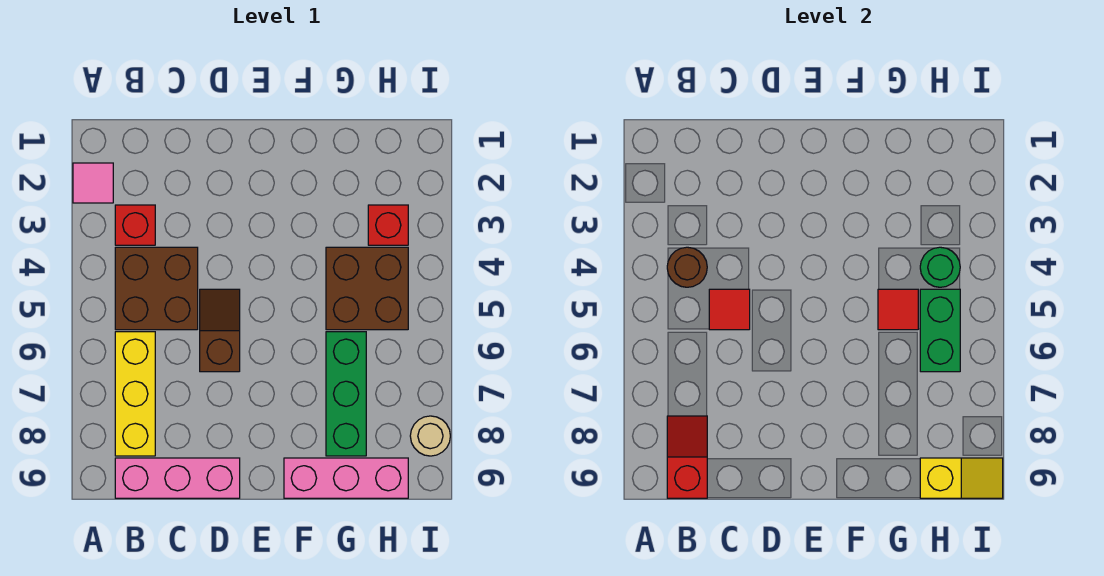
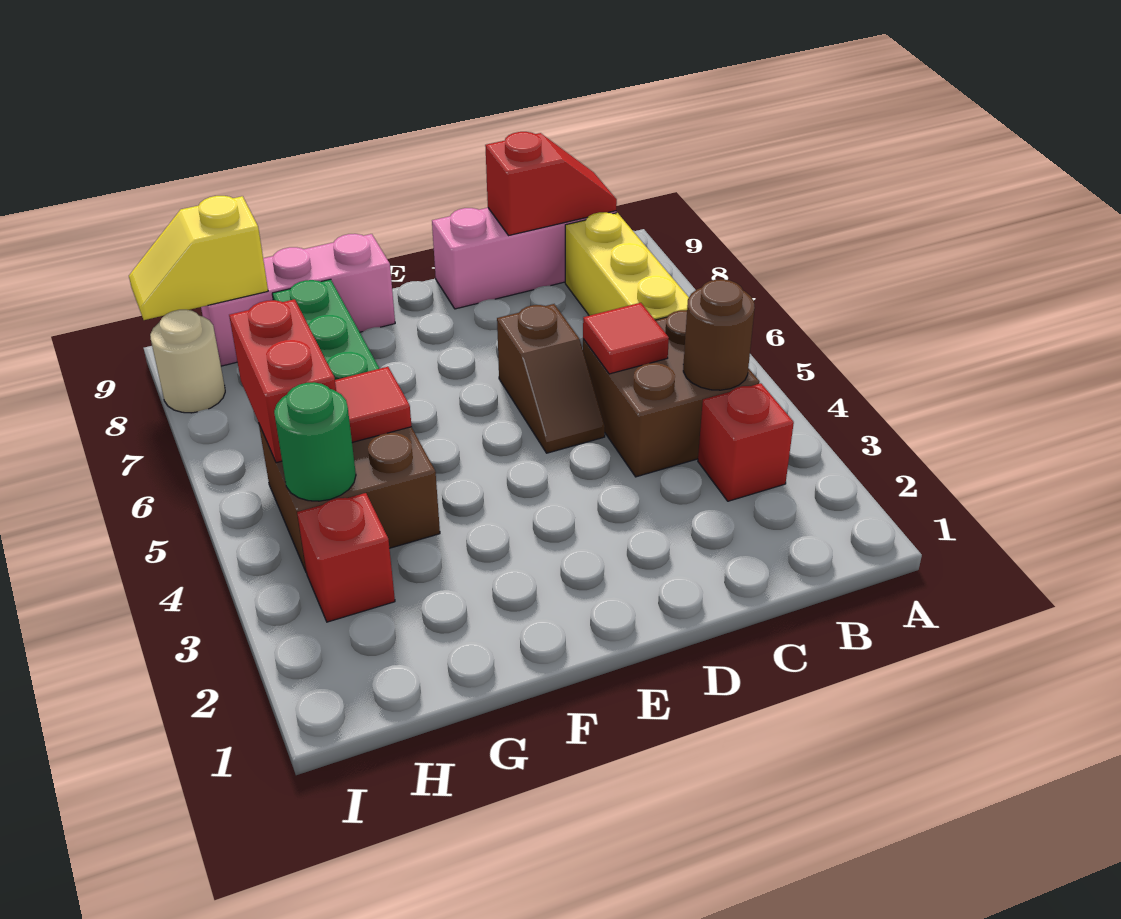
pink tile A2 level 1 -> none
red slope B8:B9 level 2 top 9 -> red slope B9:C9 level 2 top C
green brick H5:H6 level 2 -> red brick H5:H6 level 2

